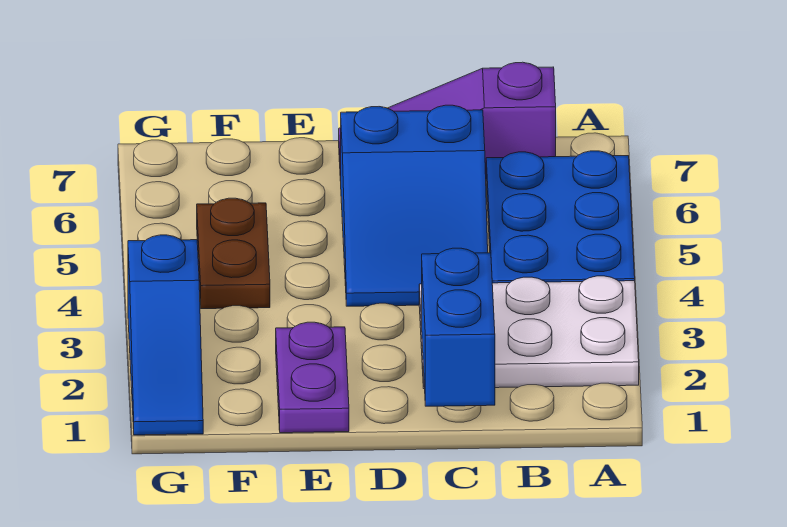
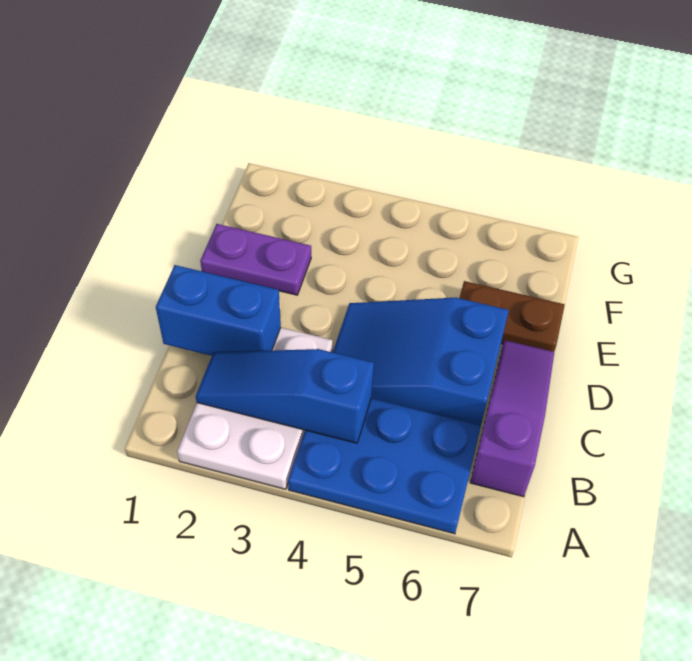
brown plate F4:F5 level 1 -> brown plate E6:E7 level 1
blue slope G1:G3 level 1 top 3 -> blue slope B2:B4 level 2 top 4

